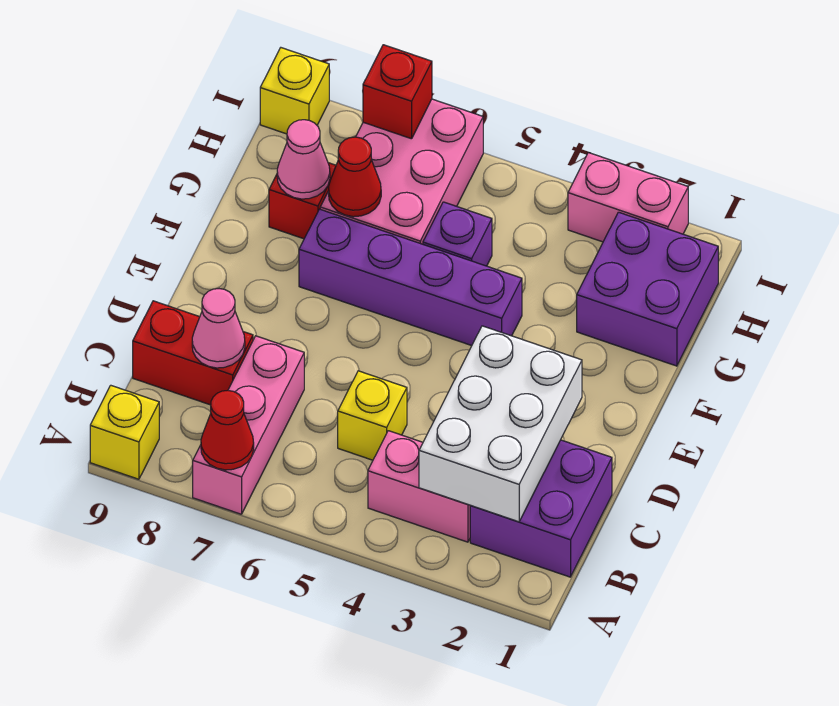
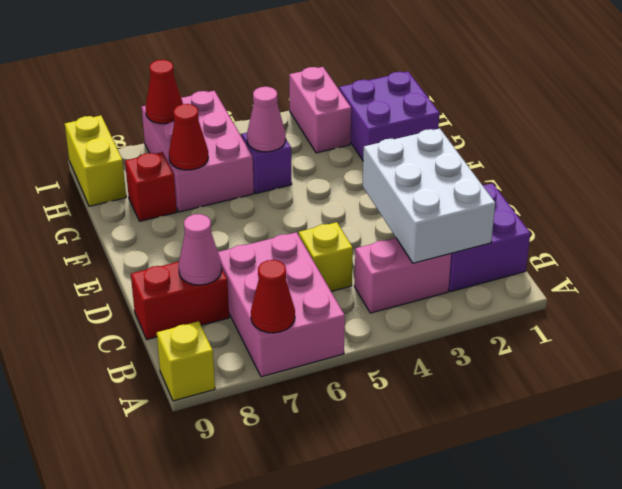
pink brick A7:C7 level 1 -> pink brick A6:C7 level 1
purple brick F4:F7 level 1 -> none
pink cone G8 level 2 -> pink cone G5 level 2
pink brick I2:I3 level 1 -> pink brick H3:I3 level 1
red brick I7 level 2 -> red cone I7 level 2
yellow brick I9 level 1 -> yellow brick H9:I9 level 1

